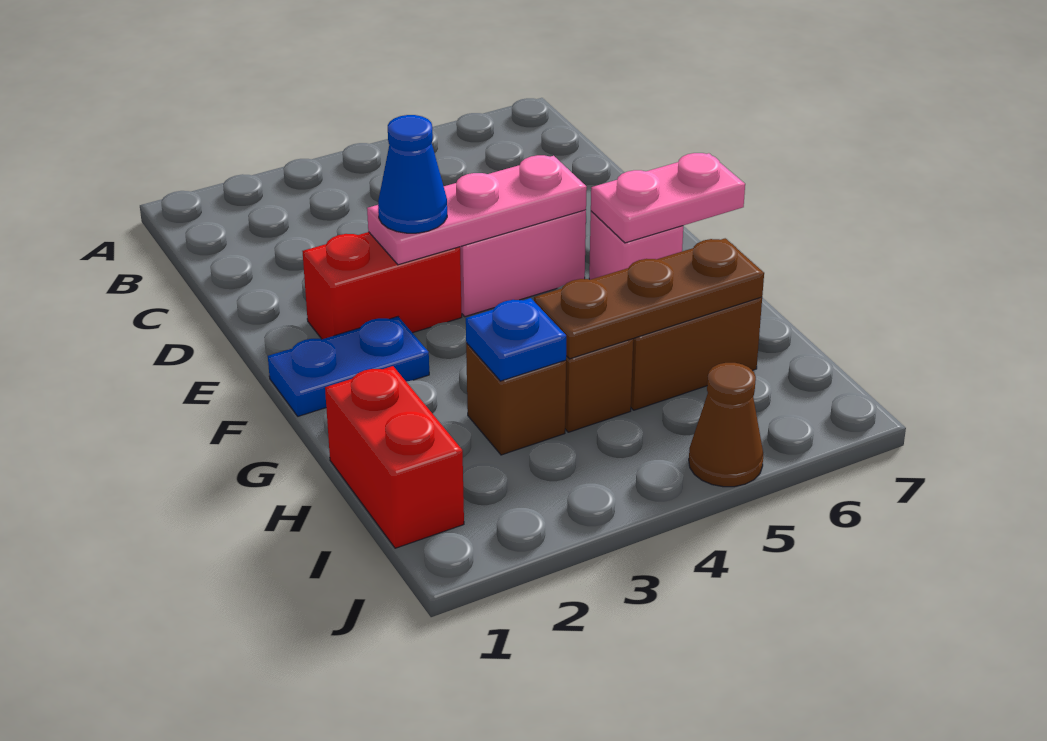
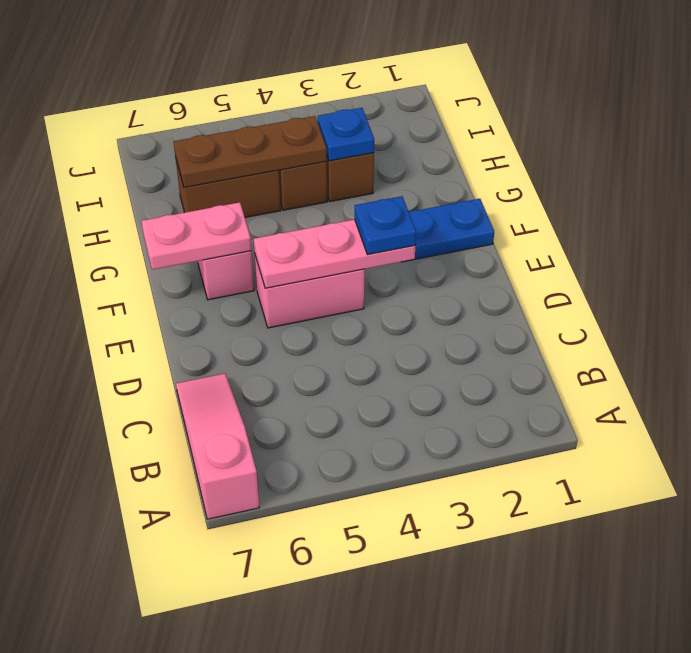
none -> pink slope A7:C7 level 1 top A
red brick E2:E3 level 1 -> none
blue cone E3 level 3 -> blue plate E3 level 3
red brick H1:I1 level 1 -> none
brown cone J5 level 1 -> none

